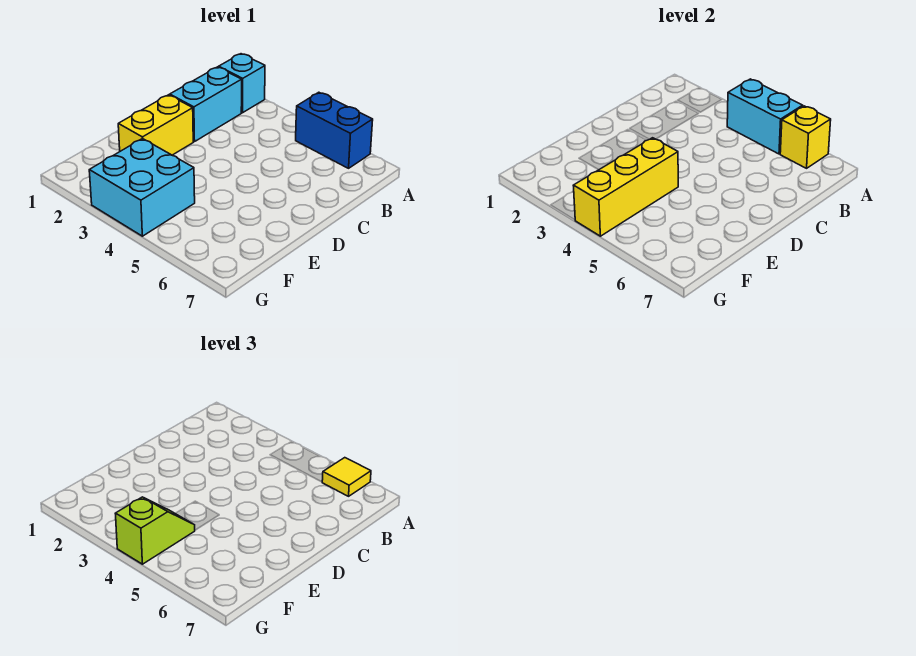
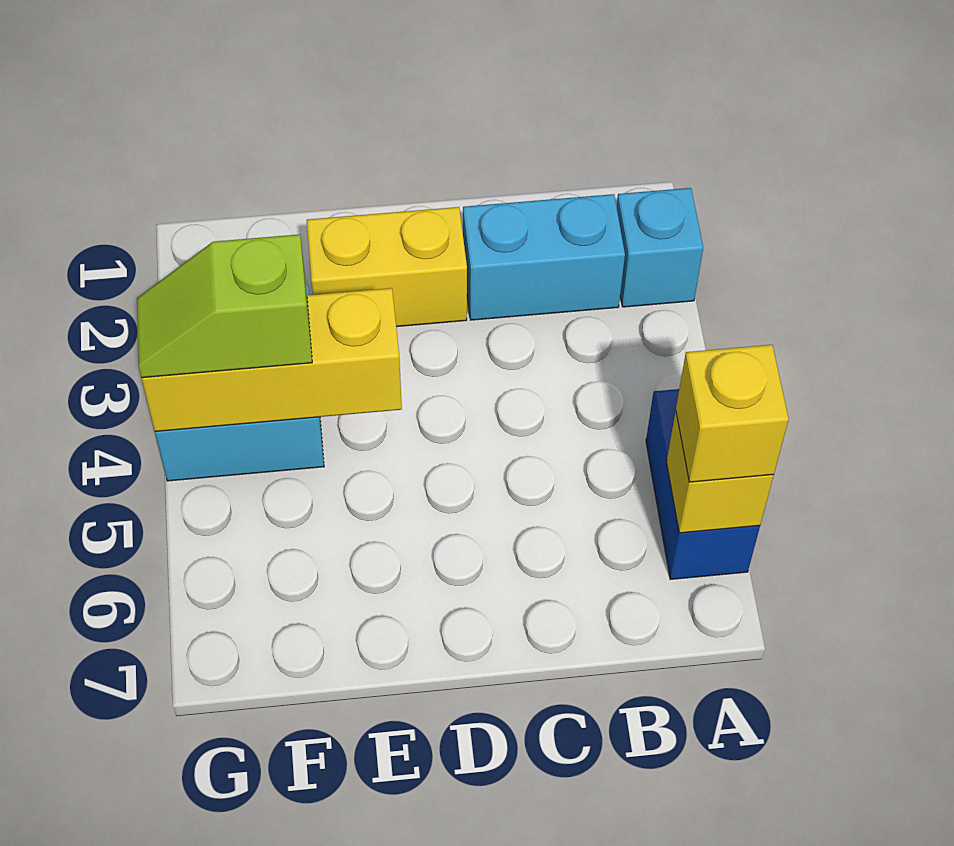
cyan brick A4:A5 level 2 -> none
yellow tile A6 level 3 -> yellow brick A6 level 3
lime slope F4:G4 level 3 top G -> lime slope F4:G4 level 3 top F

